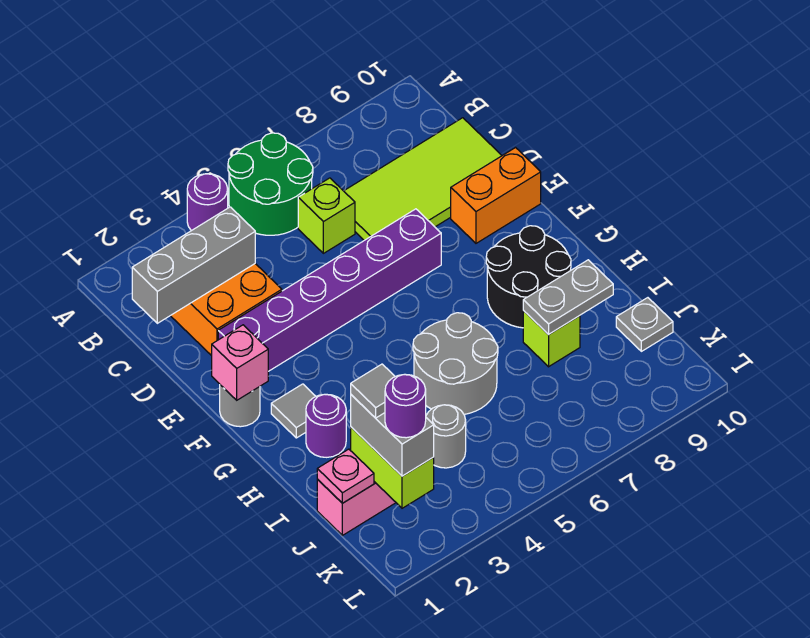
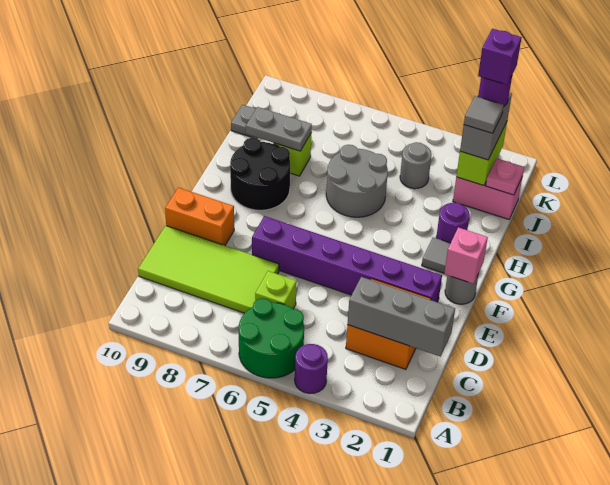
none -> purple brick K2 level 5

